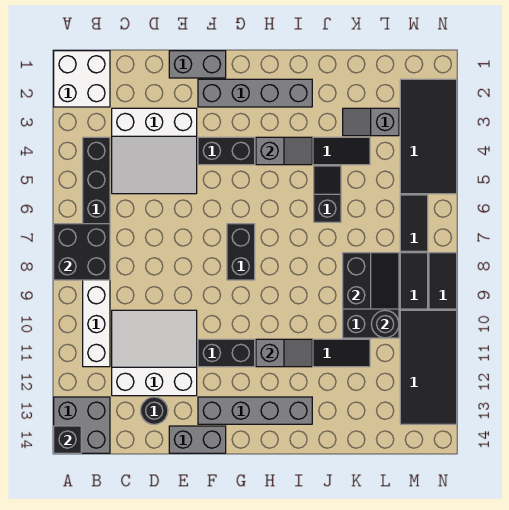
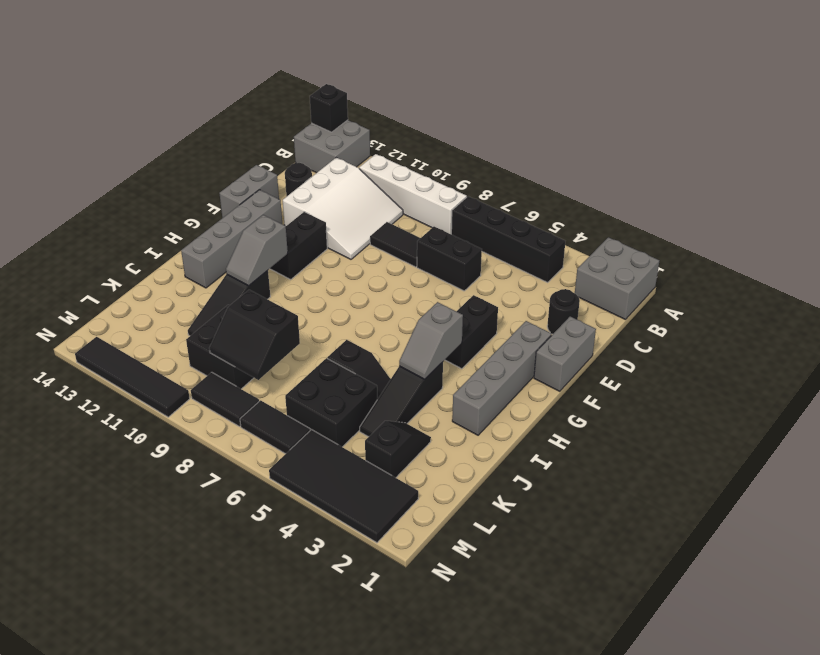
white brick A1:B2 level 1 -> grey brick A1:B2 level 1
black brick A7:B8 level 2 -> black brick K5:L6 level 1
white slope C3:E5 level 1 top 3 -> none
black brick G7:G8 level 1 -> black brick D6:D7 level 1
grey slope K3:L3 level 1 top L -> black slope K3:L3 level 1 top L
black round brick L10 level 2 -> black round brick D2 level 1
black tile M10:N13 level 1 -> black tile N10:N13 level 1
black tile N8:N9 level 1 -> black tile D8:D9 level 1

